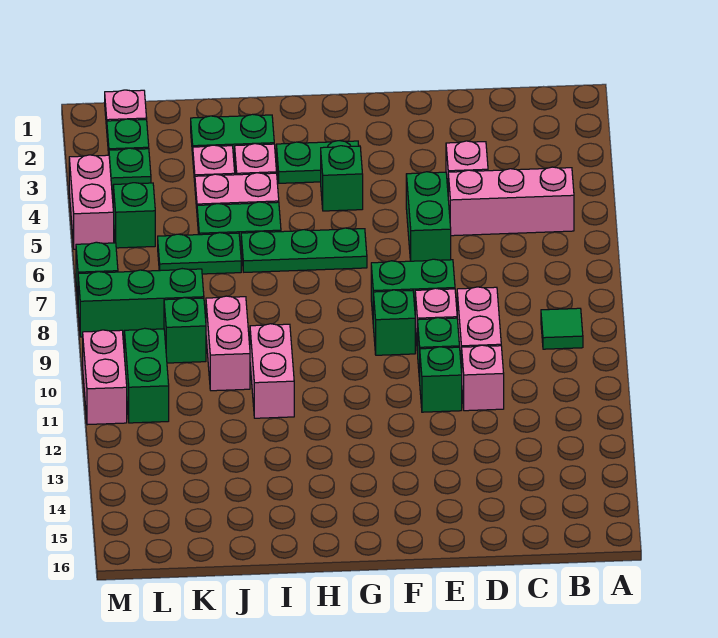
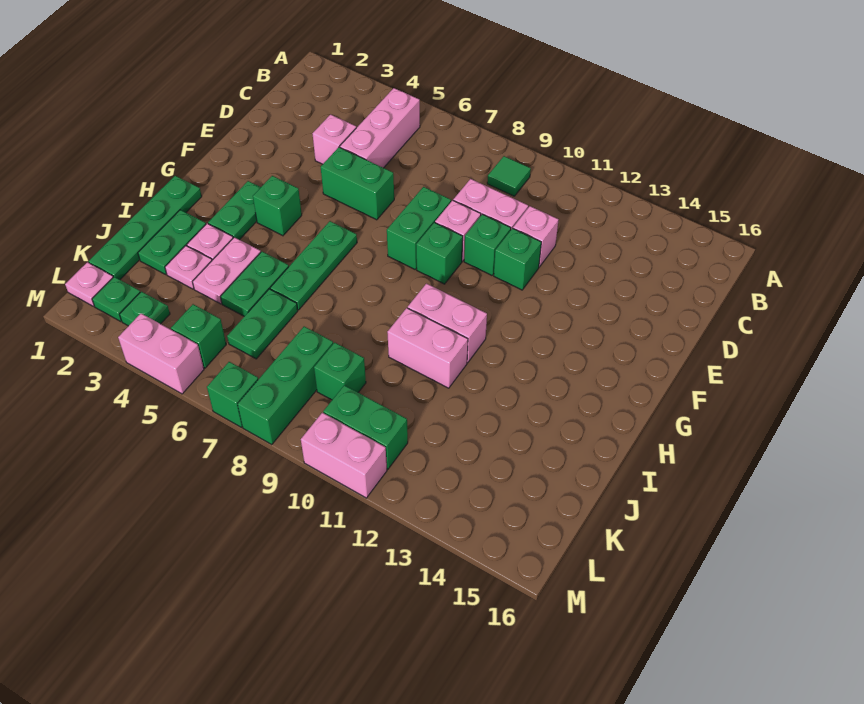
none -> green plate H1:K1 level 1
pink brick J9:J10 level 1 -> pink brick H10:H11 level 1

